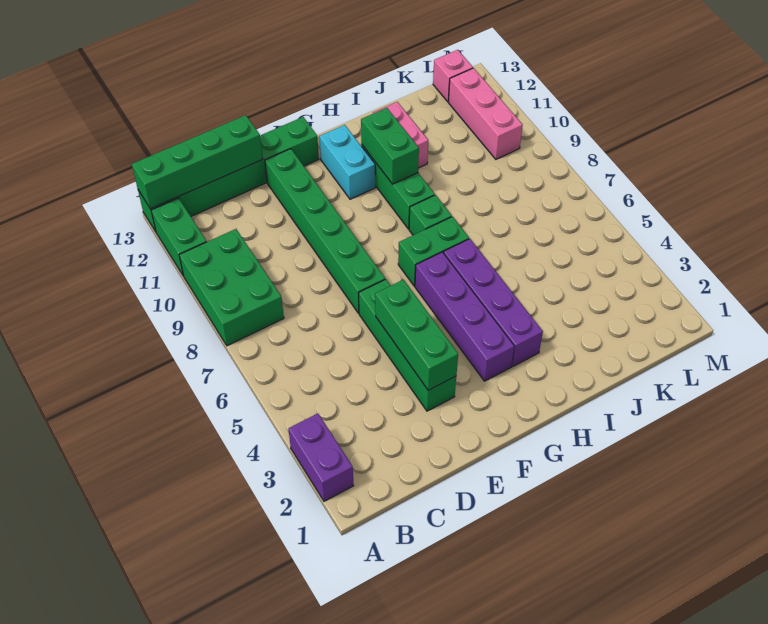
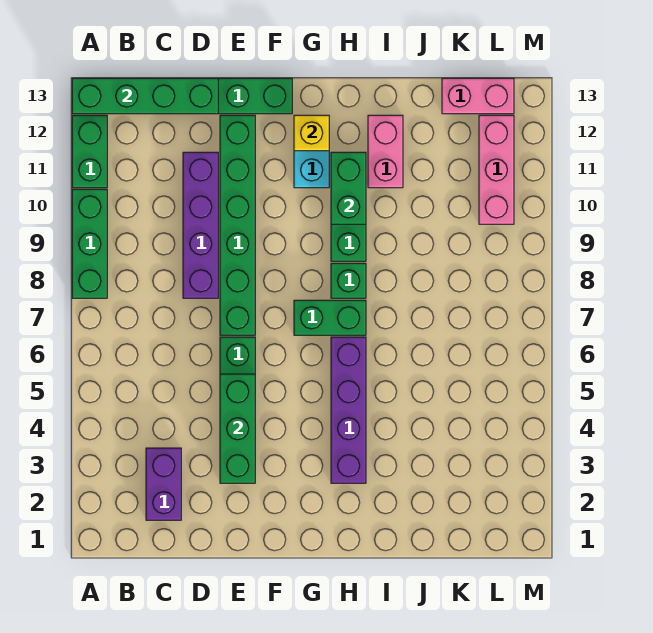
purple brick A2:A3 level 1 -> purple brick C2:C3 level 1
green brick A8:B10 level 1 -> green brick A8:A10 level 1
purple brick G3:G6 level 1 -> purple brick D8:D11 level 1
none -> yellow brick G12 level 2
pink brick L13 level 1 -> pink brick K13:L13 level 1

